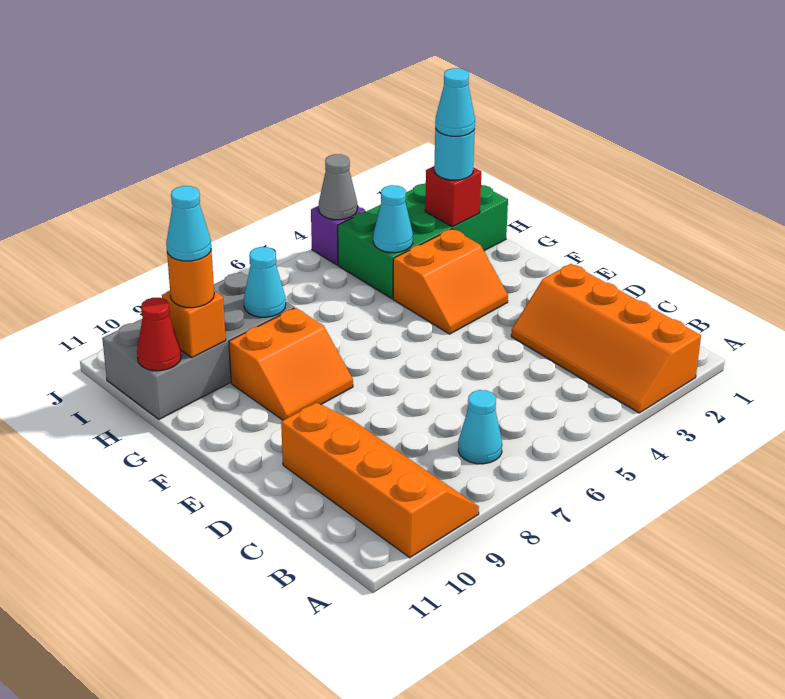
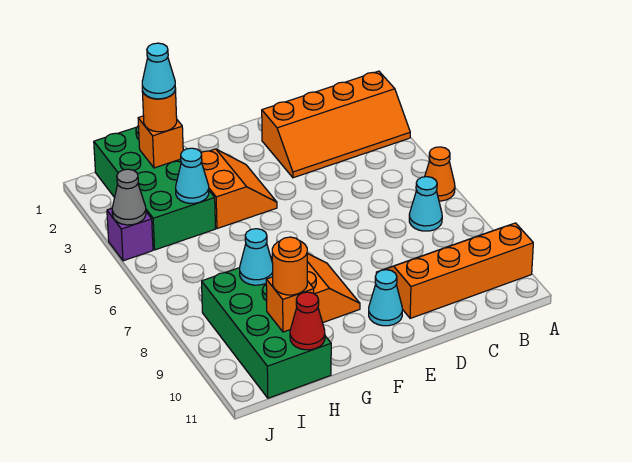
none -> orange cone A6 level 1
red brick H2 level 2 -> orange brick H2 level 2
cyan round brick H2 level 3 -> orange round brick H2 level 3
grey brick H8:I11 level 1 -> green brick H8:I11 level 1
cyan cone H10 level 4 -> cyan cone E10 level 1

